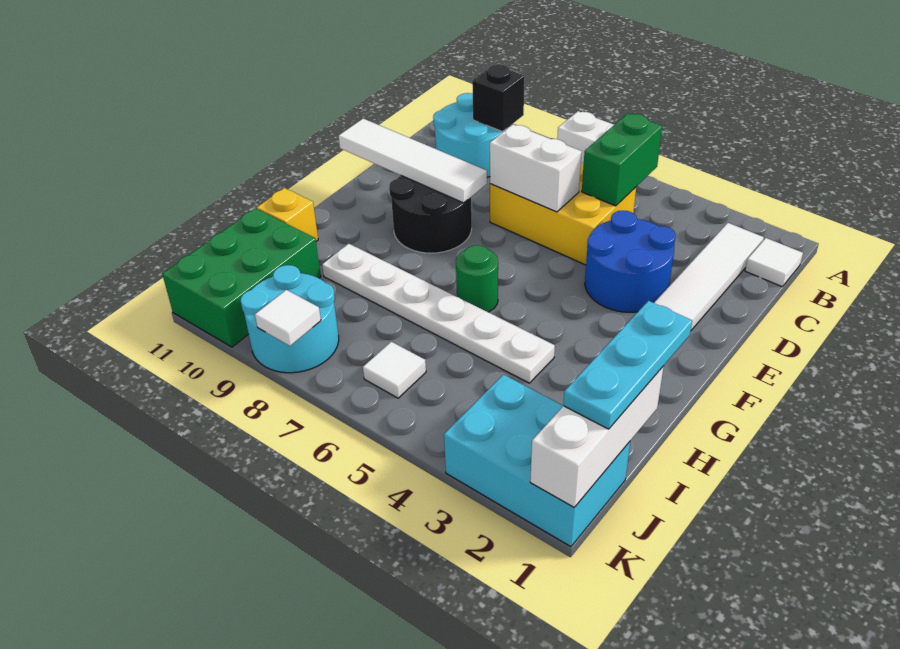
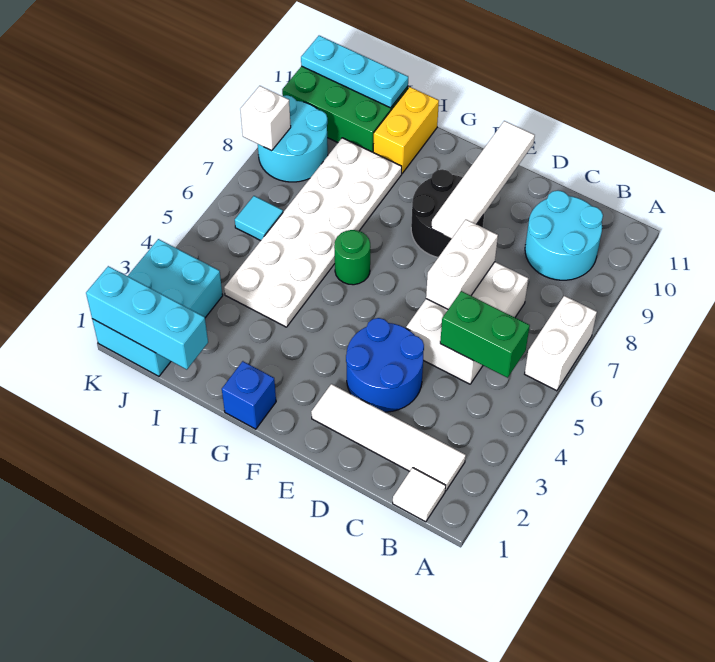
black brick B9 level 2 -> none
yellow brick C5:D7 level 1 -> white brick C5:D7 level 1
none -> blue brick G1 level 1
cyan plate H1:J1 level 3 -> cyan plate I11:K11 level 2
white plate H4:H9 level 1 -> white plate H4:I9 level 1
yellow brick H11 level 1 -> yellow brick H10:H11 level 1
white brick I1:K1 level 2 -> cyan brick I1:K1 level 2
white tile J6 level 1 -> cyan tile J6 level 1
white tile K8 level 2 -> white brick K8 level 2

